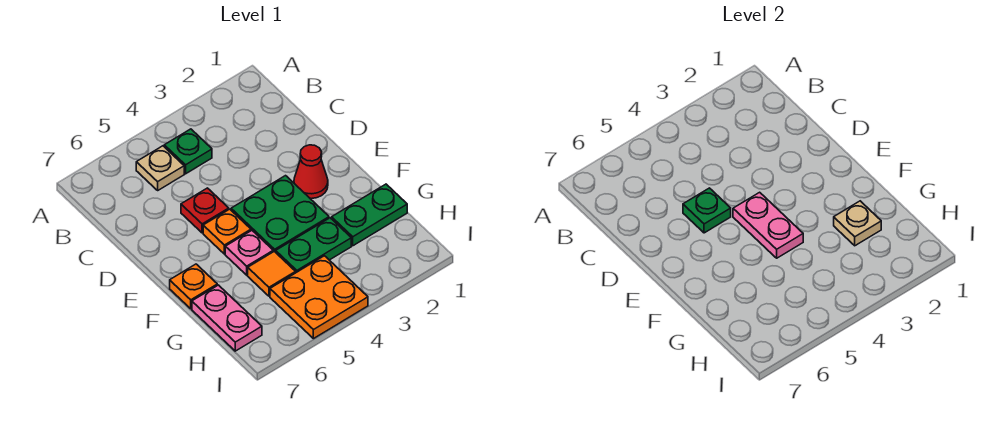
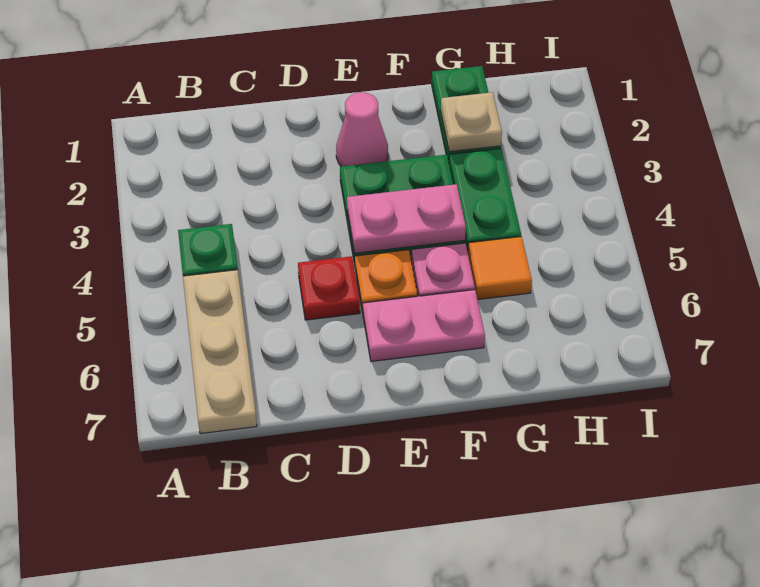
tan plate B5 level 1 -> tan plate B5:B7 level 1
green plate D5 level 2 -> none
red cone E2 level 1 -> pink cone E2 level 1
orange plate F7 level 1 -> none
pink plate G7:H7 level 1 -> pink plate E6:F6 level 1
orange plate H4:I5 level 1 -> none

